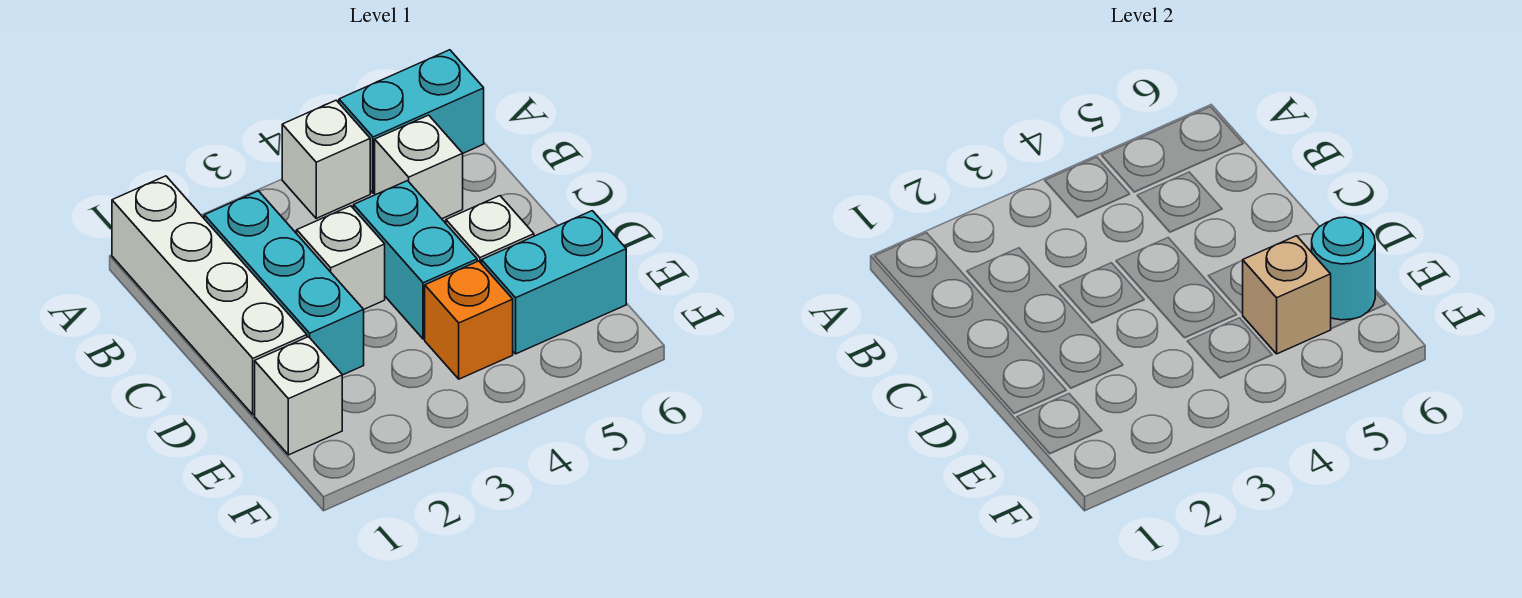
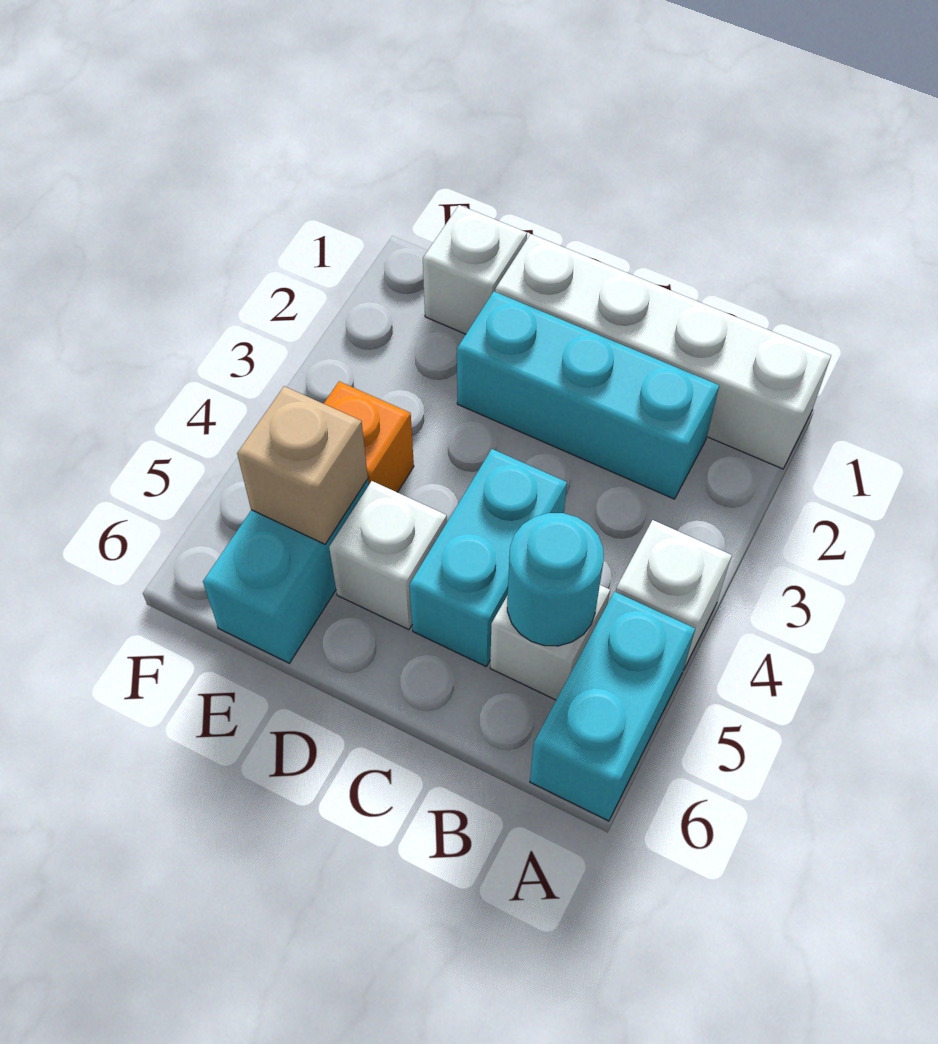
white brick C3 level 1 -> none
cyan brick C4:D4 level 1 -> cyan brick C4:C5 level 1
cyan round brick E6 level 2 -> cyan round brick B5 level 2

